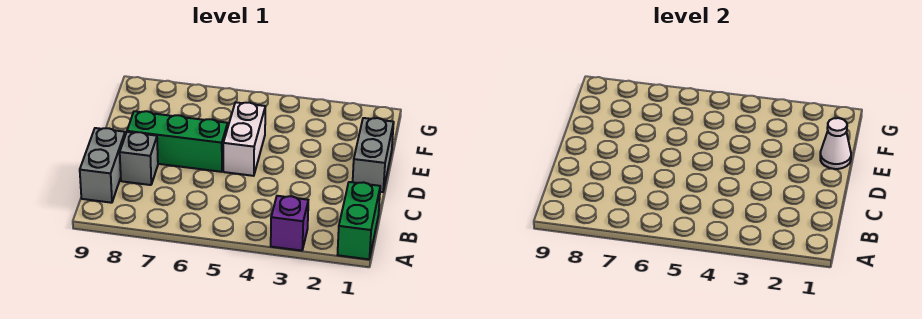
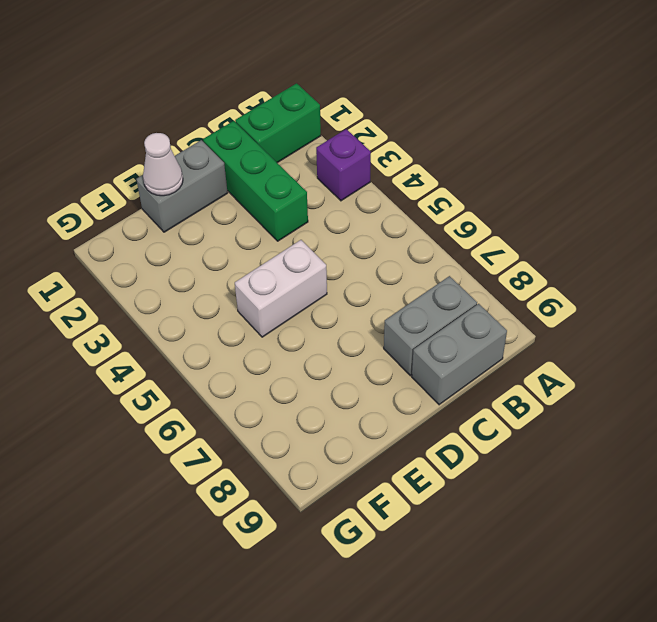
grey brick C8 level 1 -> grey brick B8:C8 level 1
green brick D6:D8 level 1 -> green brick C1:C3 level 1

